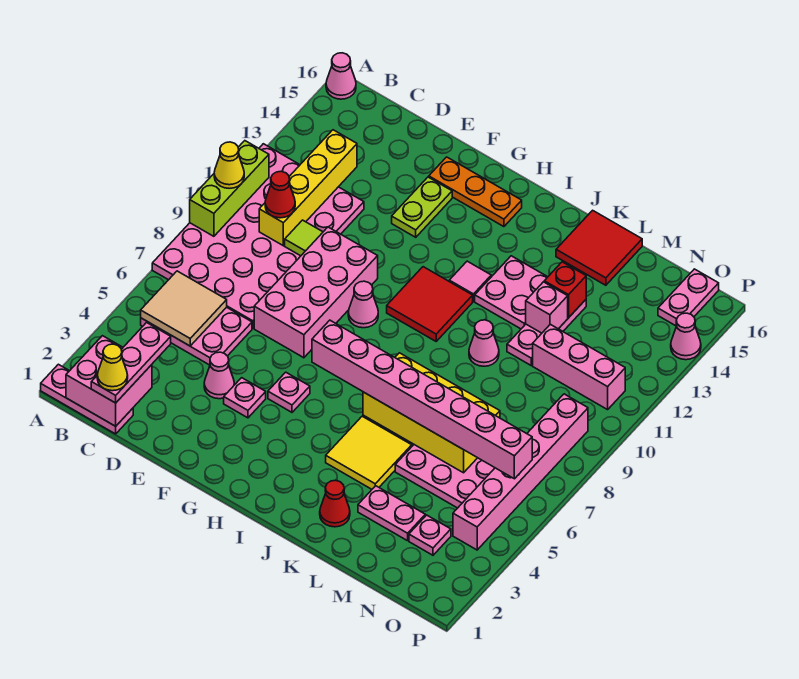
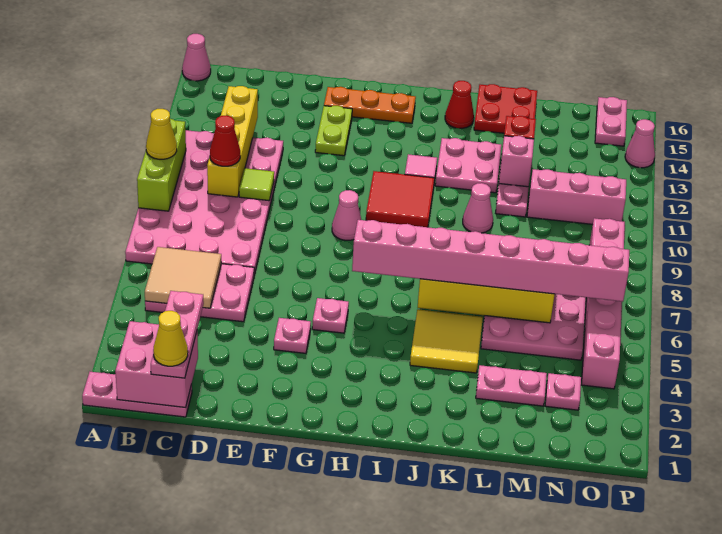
pink cone E4 level 1 -> none
pink brick E7:F10 level 1 -> none
red cone K2 level 1 -> red cone J15 level 1
red tile K15:L16 level 1 -> red plate K15:L16 level 1

